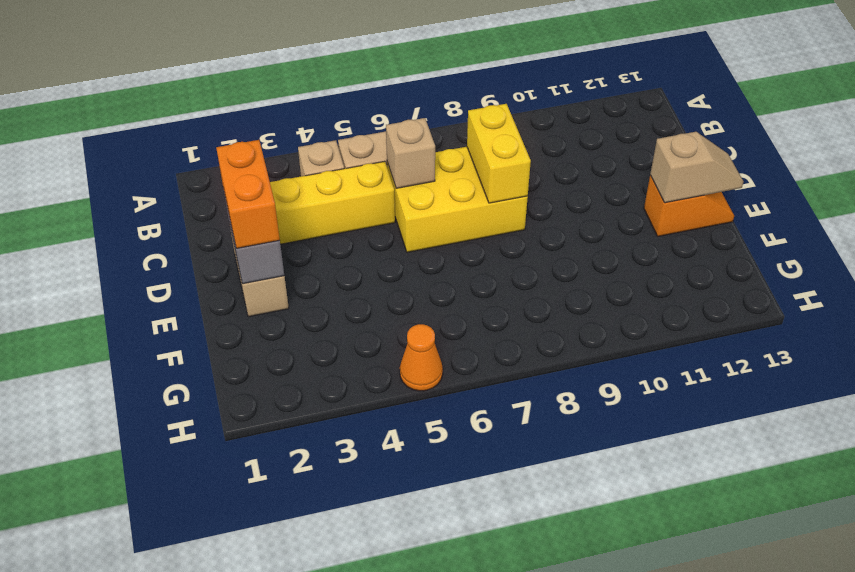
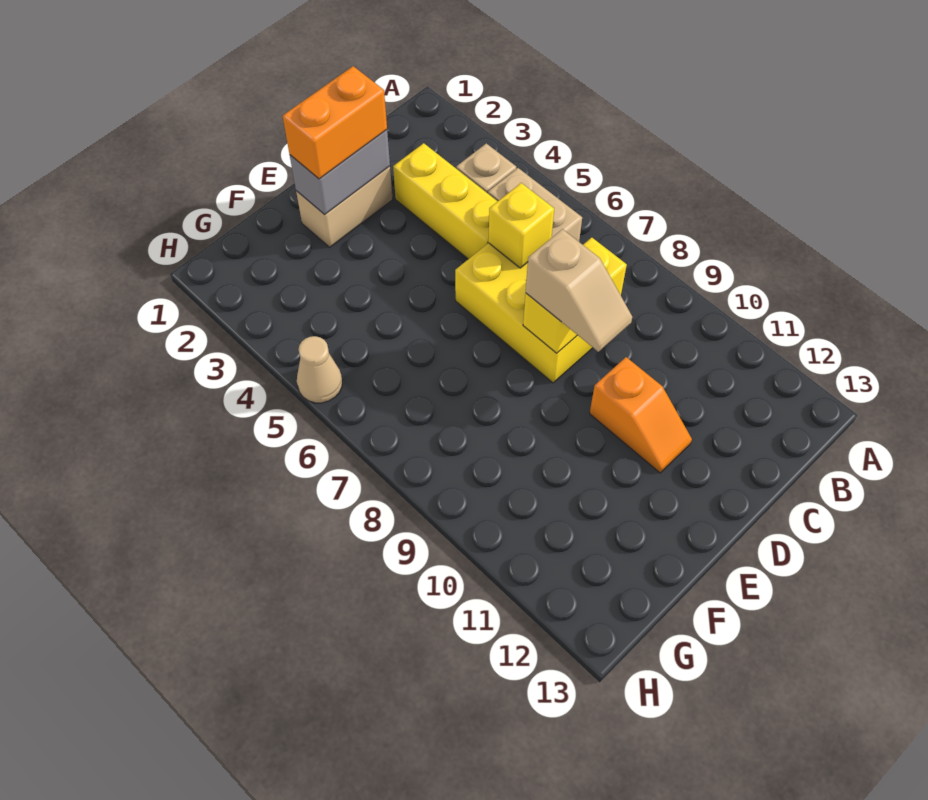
tan brick C6 level 2 -> yellow brick C6 level 2
orange slope E12:E13 level 1 top 12 -> orange slope D10:D11 level 1 top 10
tan slope E12:E13 level 2 top 12 -> tan slope D8:D9 level 3 top 8
orange cone H5 level 1 -> tan cone H5 level 1

